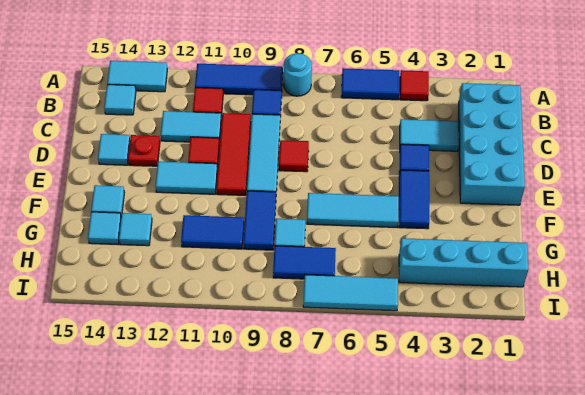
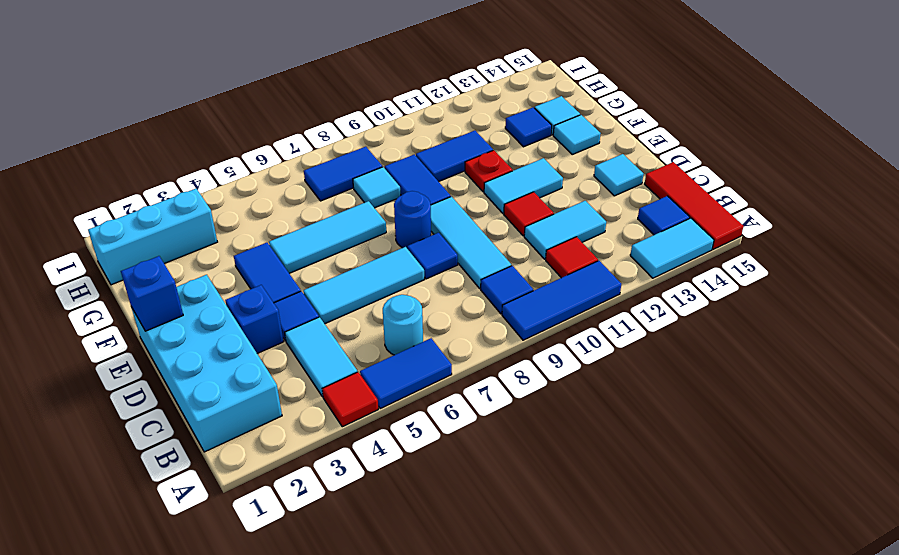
cyan round brick A8 level 1 -> cyan round brick B6 level 1
cyan tile B14 level 1 -> blue tile B14 level 1
cyan tile C3:C4 level 1 -> cyan tile B4:C4 level 1
red tile C10:E10 level 1 -> red tile A15:C15 level 1
none -> blue brick D3 level 1
red tile D8 level 1 -> blue tile D8 level 1
red plate D13 level 1 -> red plate F11 level 1
none -> blue brick E1 level 2
none -> blue round brick E8 level 1
cyan tile G13 level 1 -> blue tile G13 level 1
cyan brick H1:H4 level 1 -> cyan brick H1:H3 level 1
cyan tile I5:I7 level 1 -> cyan tile D5:D7 level 1

